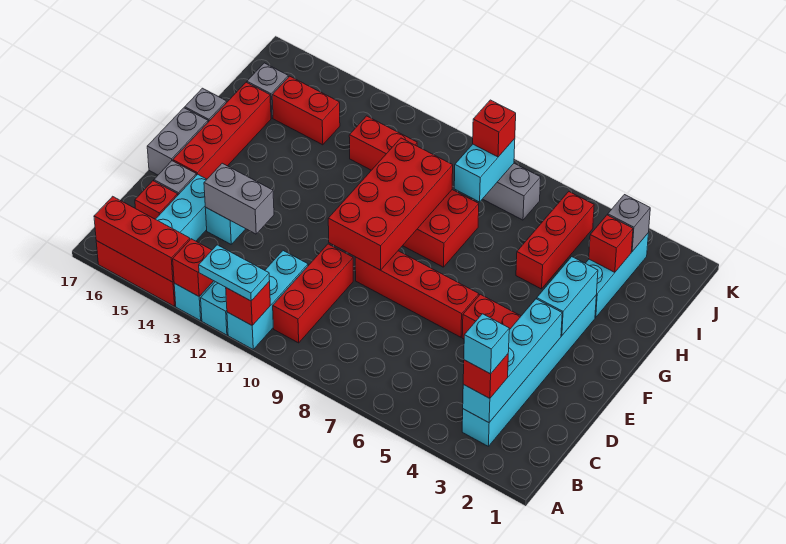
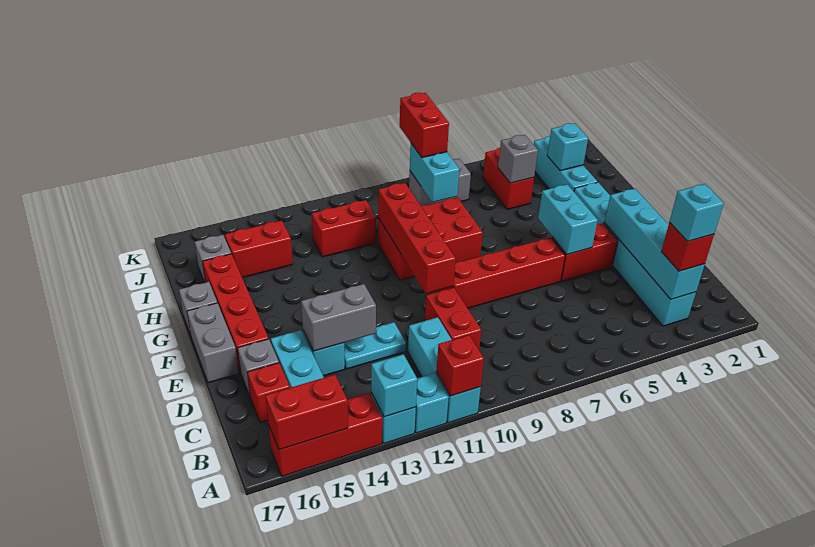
cyan plate A11:A12 level 3 -> cyan plate D12:D13 level 1
red brick A13 level 2 -> cyan brick A13 level 2
red brick A14:A16 level 2 -> red brick A15:A16 level 2
red brick B10:D10 level 1 -> red brick C10:D10 level 1
red brick E9:H10 level 2 -> red brick E10:H10 level 2
cyan brick F3:G3 level 2 -> cyan brick E5:F5 level 2
red brick H5:J5 level 1 -> red brick I5:J5 level 1
red brick I3 level 2 -> cyan brick I3 level 2
grey brick J3 level 2 -> grey brick I5 level 2
red brick J8 level 3 -> red brick J8:K8 level 3

